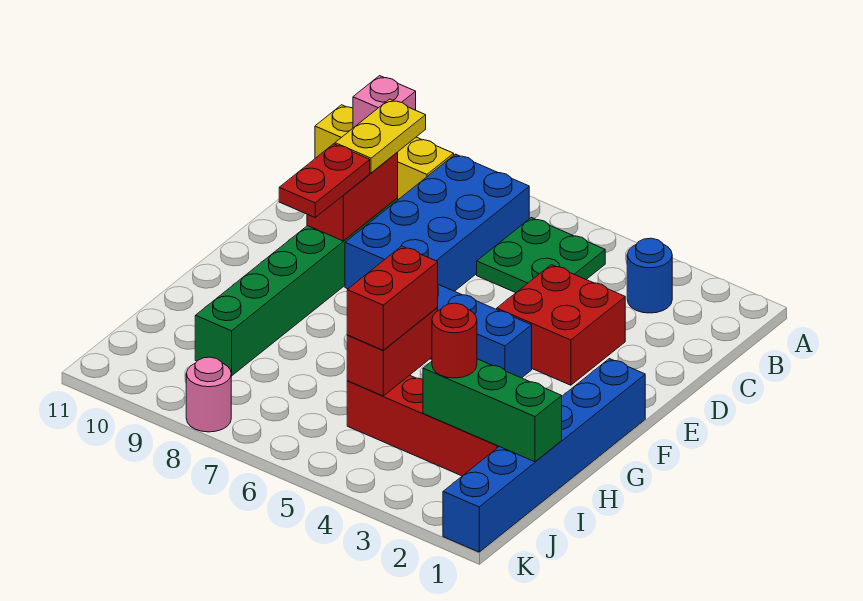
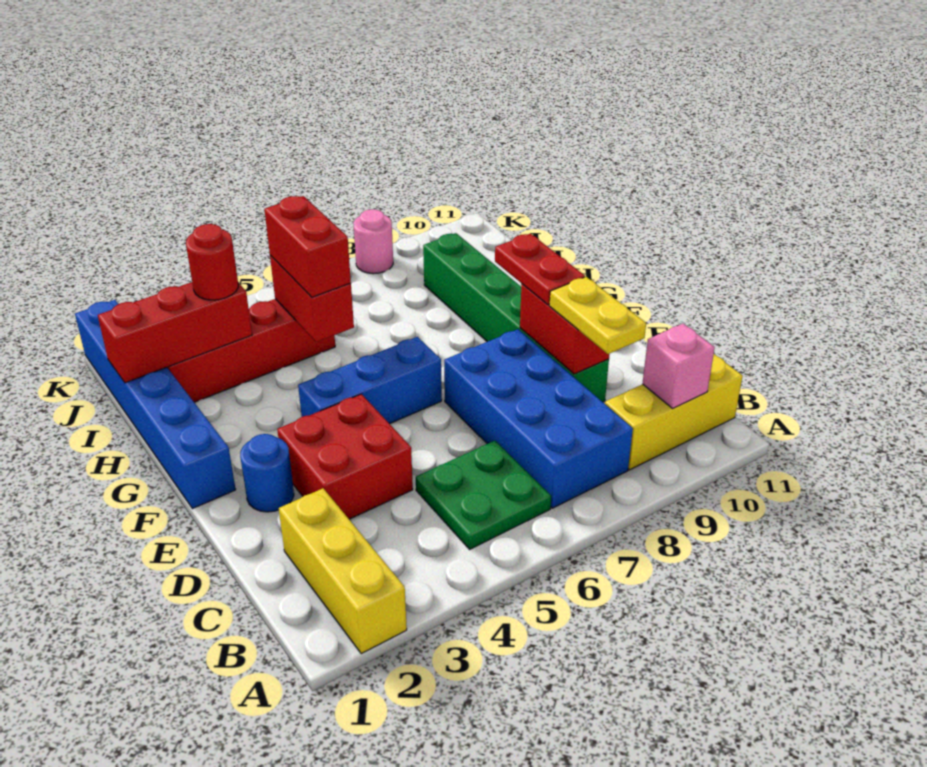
none -> yellow brick A2:C2 level 1
blue round brick B3 level 1 -> blue round brick E2 level 1
green brick I1:I3 level 2 -> red brick I1:I3 level 2

